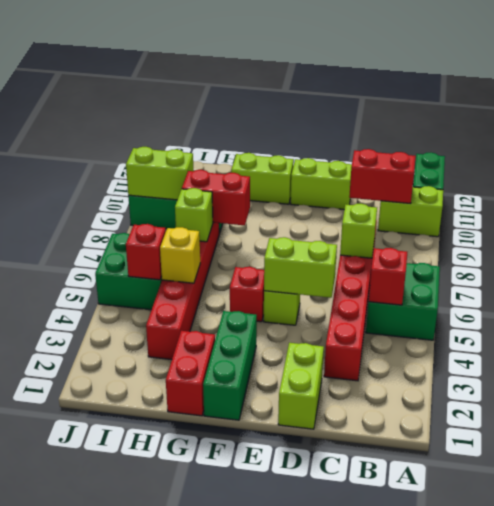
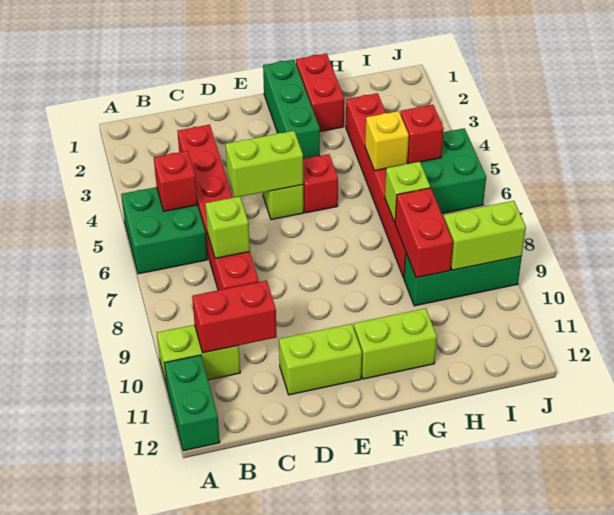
lime brick D1:D2 level 1 -> none
red brick G8:H8 level 2 -> red brick H8:H9 level 2

